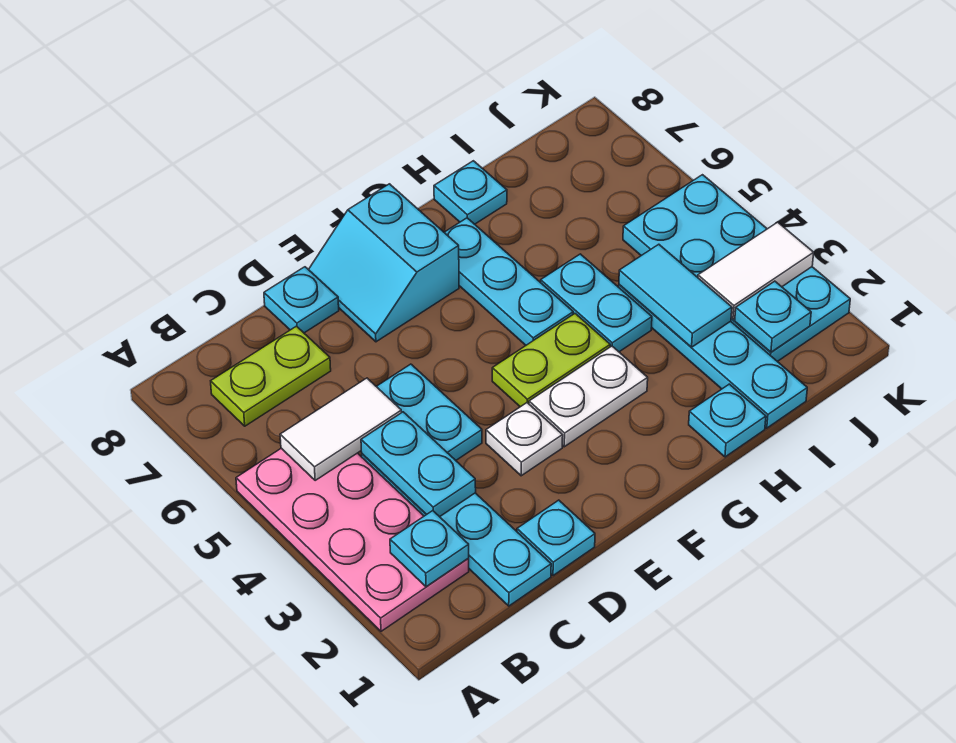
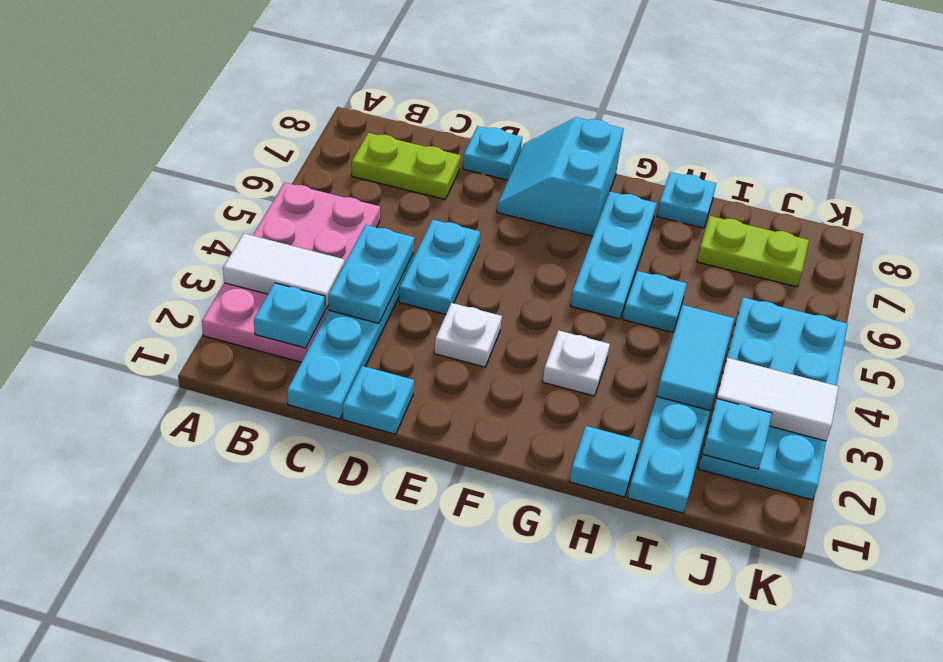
white tile B5:C5 level 2 -> white tile A3:B3 level 2
white plate F3:G3 level 1 -> white plate G3 level 1
lime plate F4:G4 level 1 -> lime plate I7:J7 level 1
cyan plate H4:H5 level 1 -> cyan plate H5 level 1

